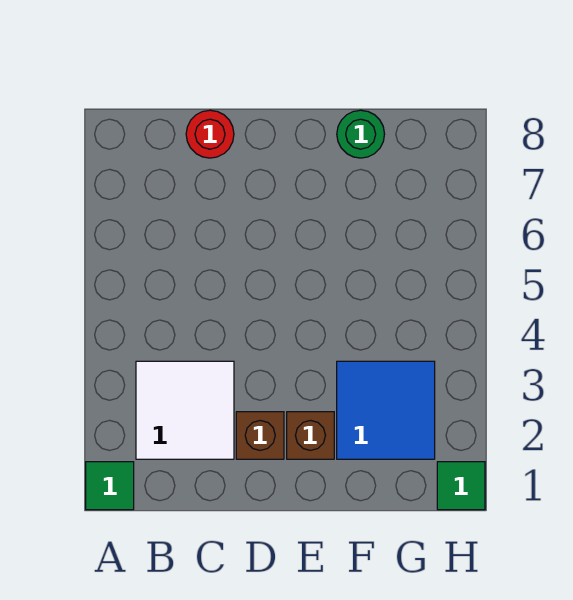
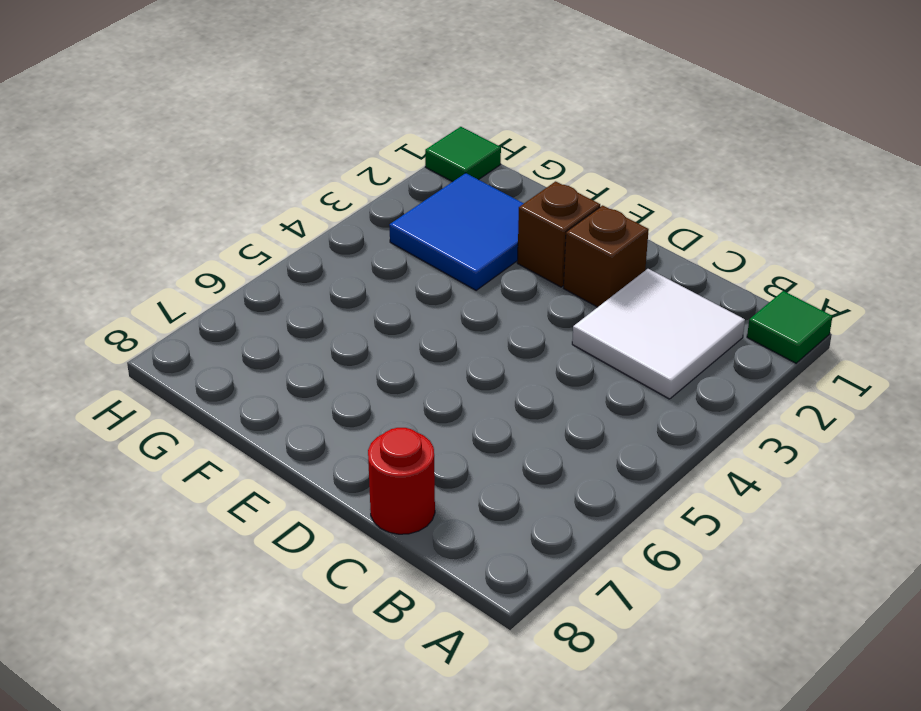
green round brick F8 level 1 -> none

